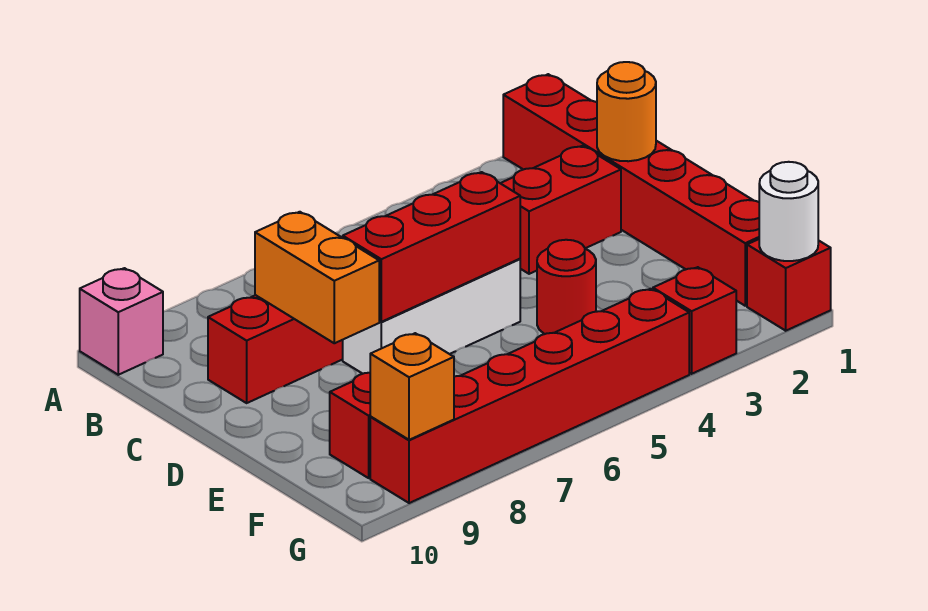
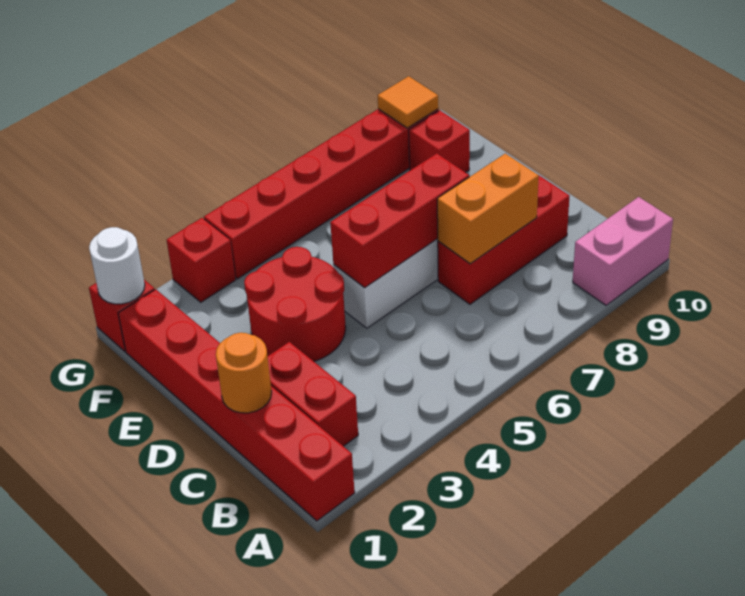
pink brick A10 level 1 -> pink brick A9:A10 level 1
red brick C2:C3 level 1 -> red brick B2:C2 level 1
orange brick C8:D8 level 2 -> orange brick C7:C8 level 2
red round brick E4 level 1 -> red round brick D3:E4 level 1
orange brick G9 level 2 -> orange tile G9 level 2

